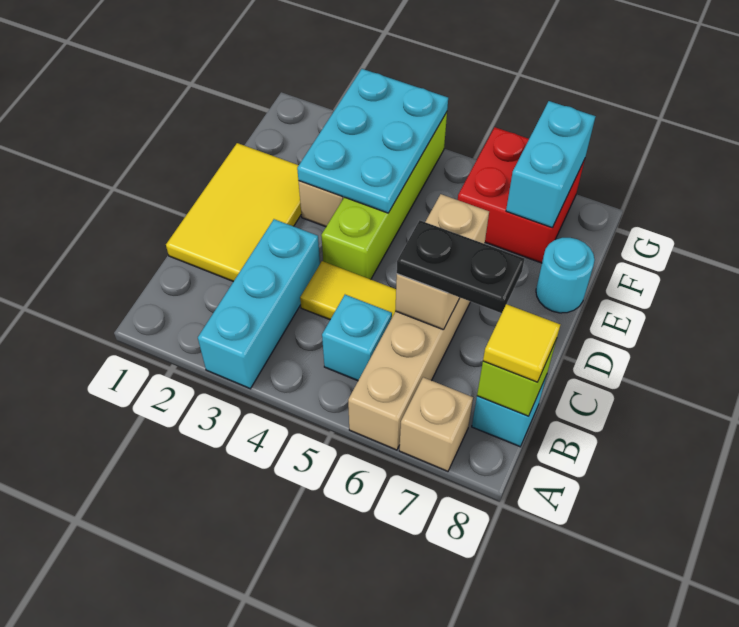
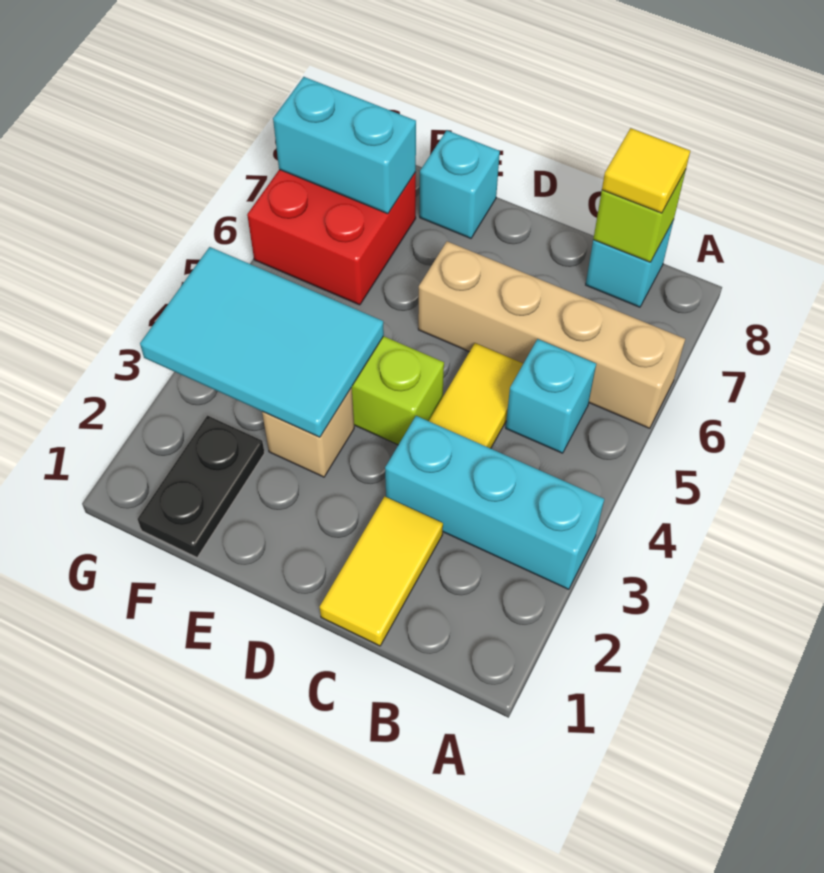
tan brick A7 level 1 -> none
yellow tile C1:E2 level 1 -> yellow tile C1:C2 level 1
tan brick C6:D6 level 2 -> none
black plate C6:C7 level 3 -> black plate F1:F2 level 1
cyan plate E3:G4 level 2 -> cyan tile E3:G4 level 2
cyan round brick E8 level 1 -> cyan brick E8 level 1

